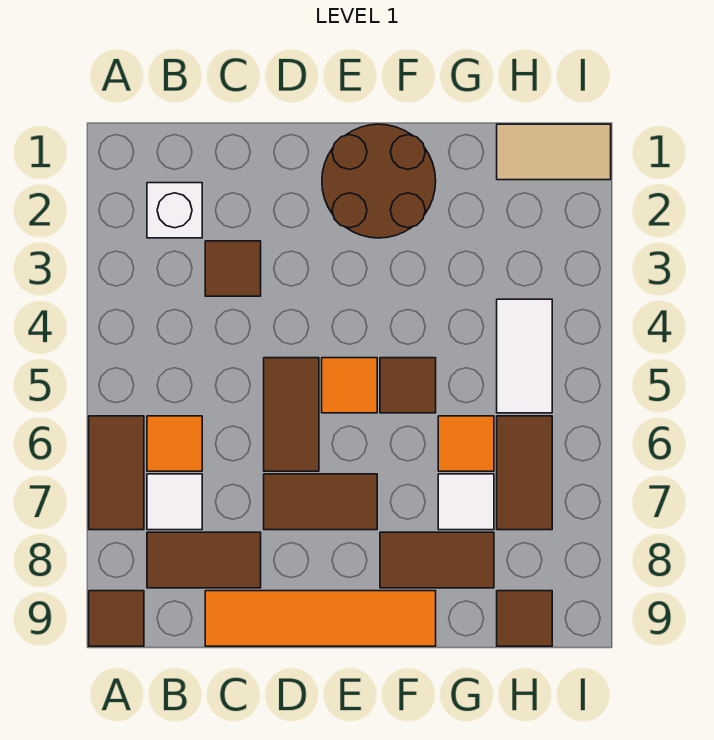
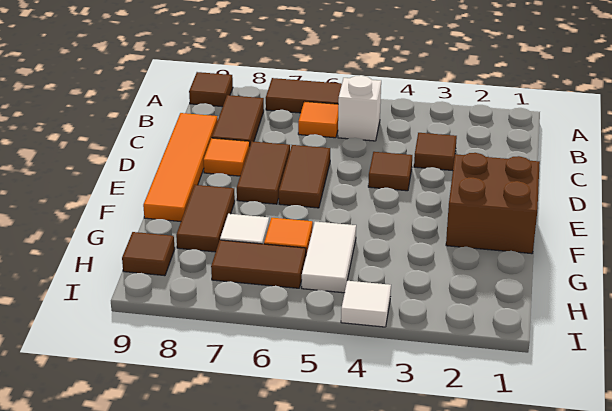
white brick B2 level 1 -> white brick B5 level 1
white tile B7 level 1 -> white tile I4 level 1
brown tile D5:D6 level 1 -> brown tile D6:E6 level 1
brown round brick E1:F2 level 1 -> brown brick E1:F2 level 1
orange tile E5 level 1 -> orange tile D8 level 1
brown tile F5 level 1 -> brown tile D4 level 1
tan tile H1:I1 level 1 -> none
white tile H4:H5 level 1 -> white tile G5:H5 level 1

